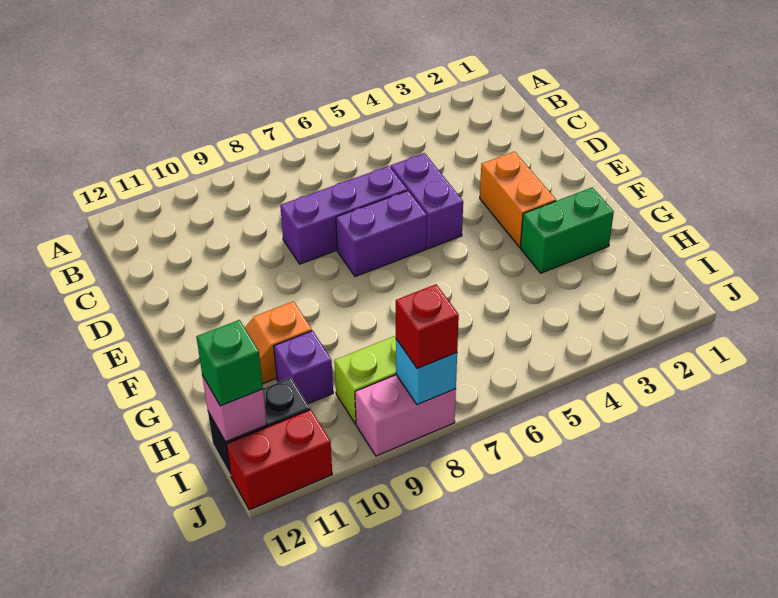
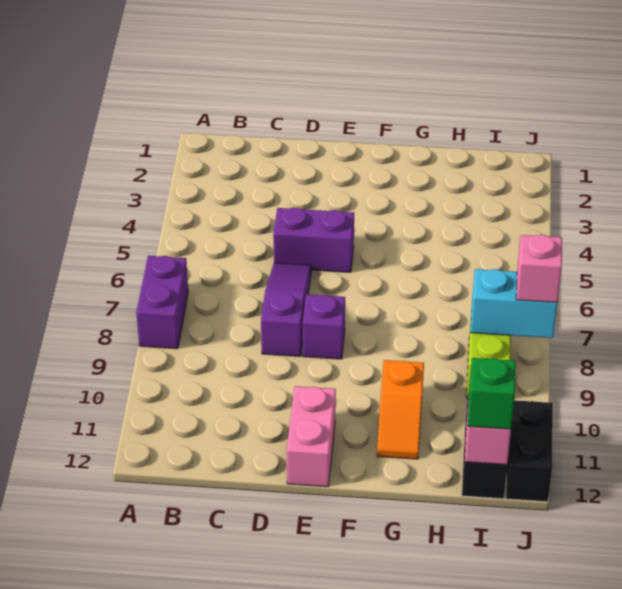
purple brick D6:D8 level 1 -> purple slope D6:D8 level 1 top 8
orange brick E3:F3 level 1 -> none
purple brick E6:E7 level 1 -> purple brick A7:A8 level 1
green brick G2:G3 level 1 -> none
purple brick H10 level 1 -> purple brick E8 level 1
pink brick J8:J9 level 1 -> pink brick E11:E12 level 1
cyan brick J8 level 2 -> cyan brick I8:J8 level 2
red brick J8 level 3 -> pink brick J8 level 3
red brick J11:J12 level 1 -> black brick J11:J12 level 1

